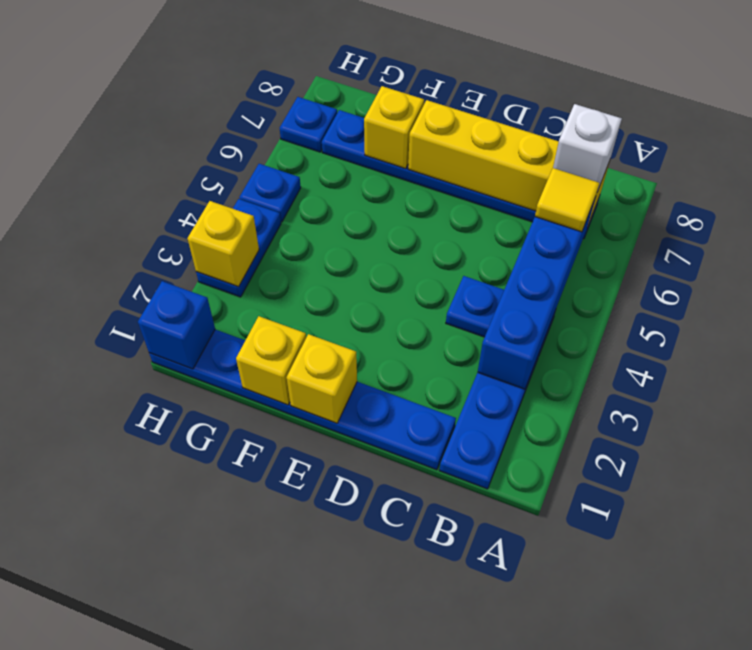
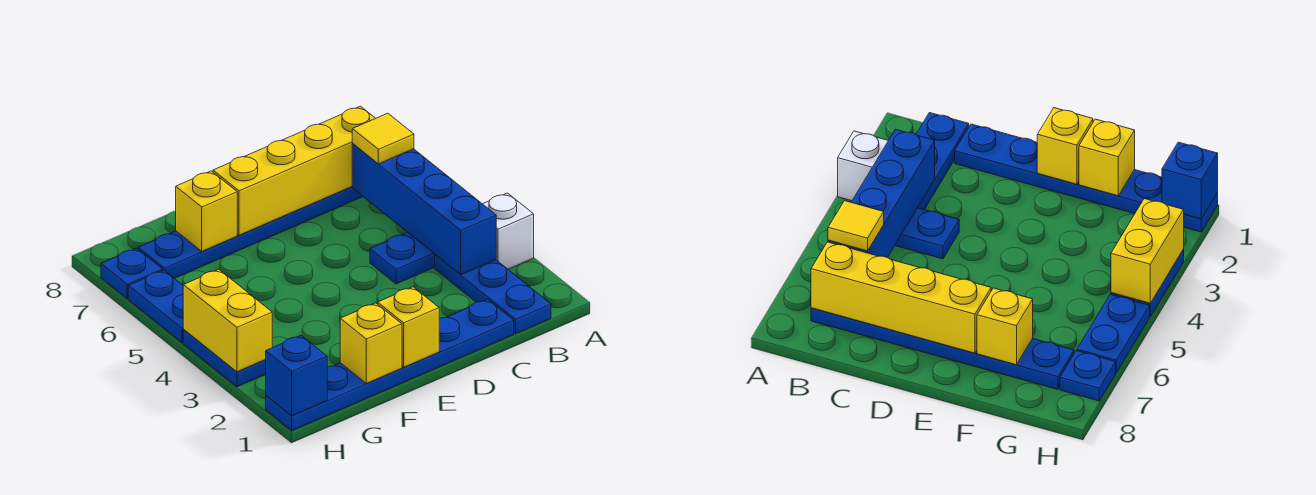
white brick B7 level 3 -> white brick A3 level 1
yellow brick H3 level 2 -> yellow brick H3:H4 level 2
blue plate H5 level 1 -> blue plate H5:H6 level 1

